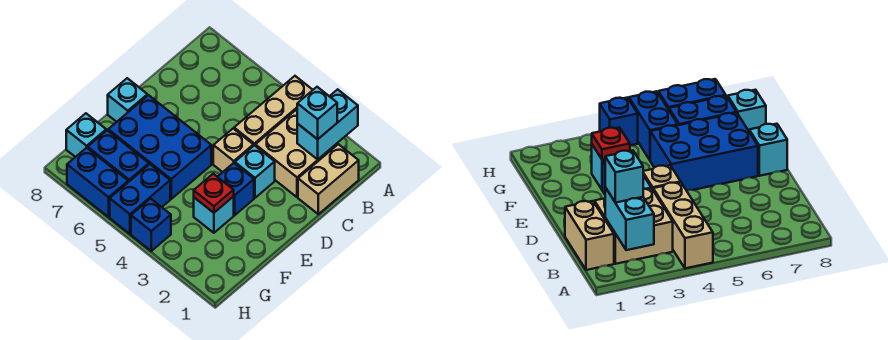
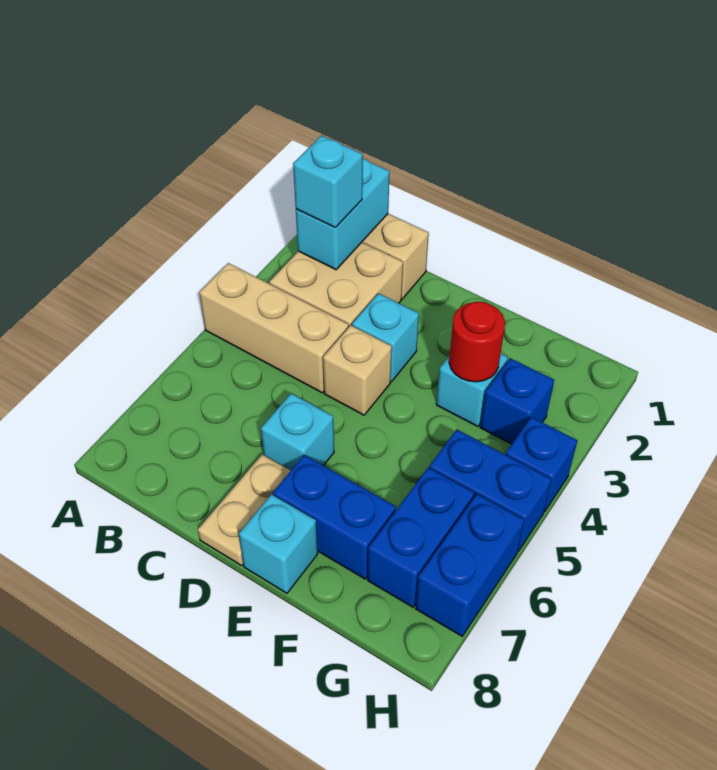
cyan brick A2:B2 level 2 -> cyan brick B1:B2 level 2
none -> tan plate D7:D8 level 1
blue brick E3 level 1 -> blue brick G3 level 1
blue brick E5:F7 level 1 -> blue brick E7:F7 level 1
red plate F3 level 2 -> red round brick F3 level 2
cyan brick G8 level 1 -> cyan brick D6 level 1

